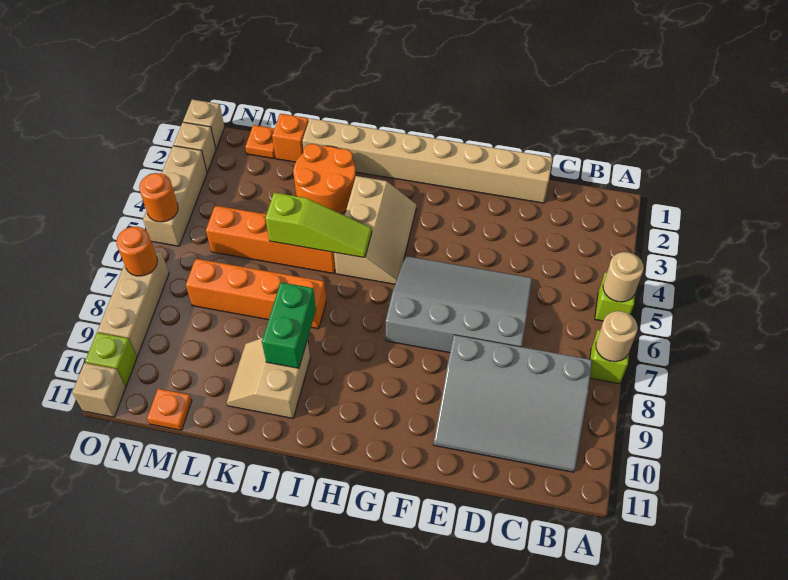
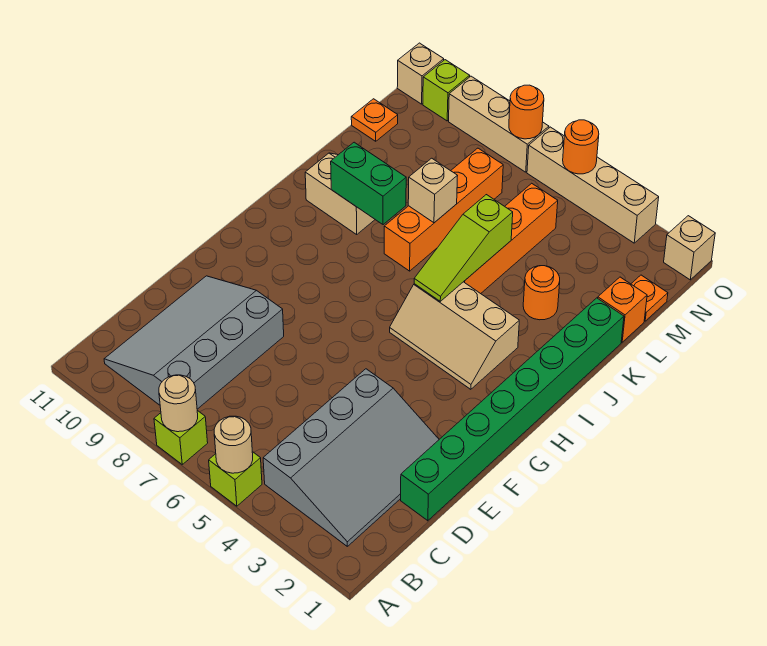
tan brick D1:K1 level 1 -> green brick D1:K1 level 1
grey slope D5:G7 level 1 top 7 -> grey slope B2:E4 level 1 top 4
orange round brick J2:K3 level 1 -> orange round brick K3 level 1
tan brick O2 level 1 -> tan brick K7 level 2
tan brick O3:O5 level 1 -> tan brick O3:O6 level 1

